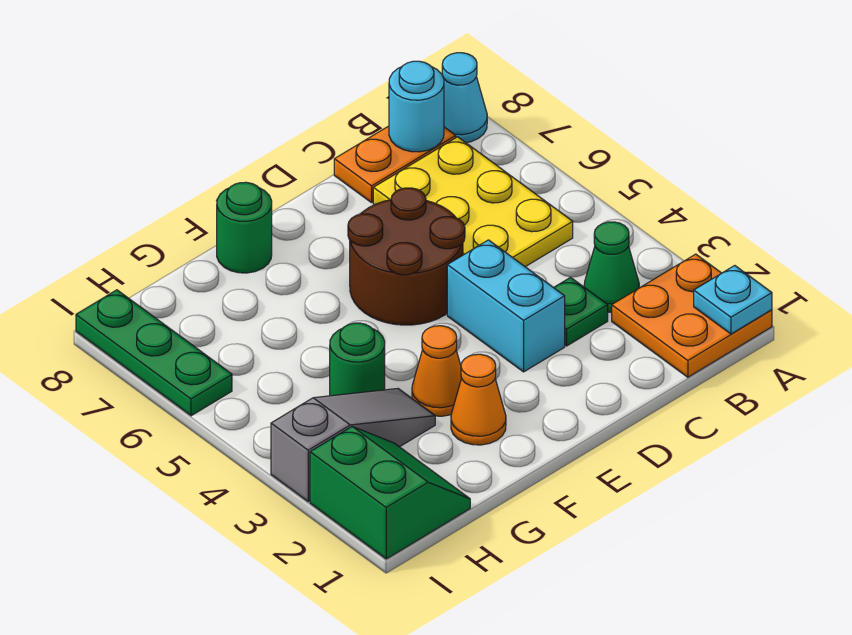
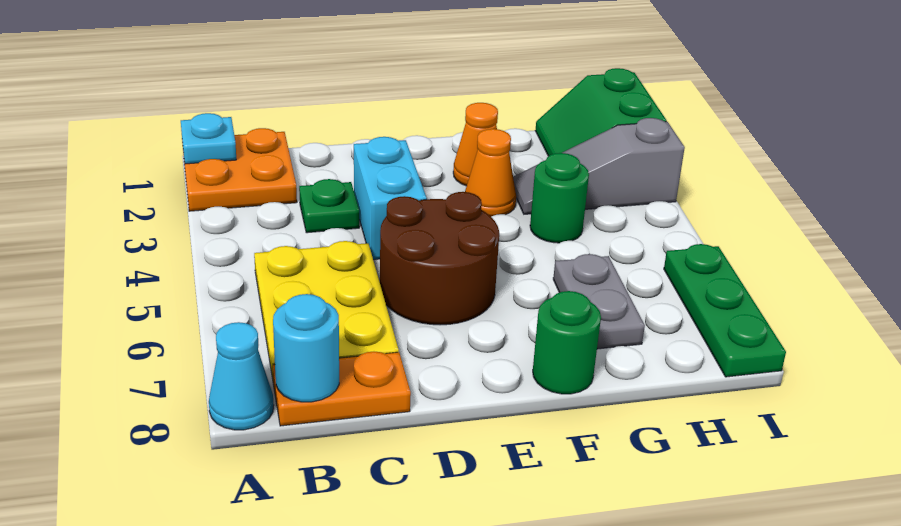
green cone B3 level 1 -> none
none -> grey plate G6:G7 level 1

